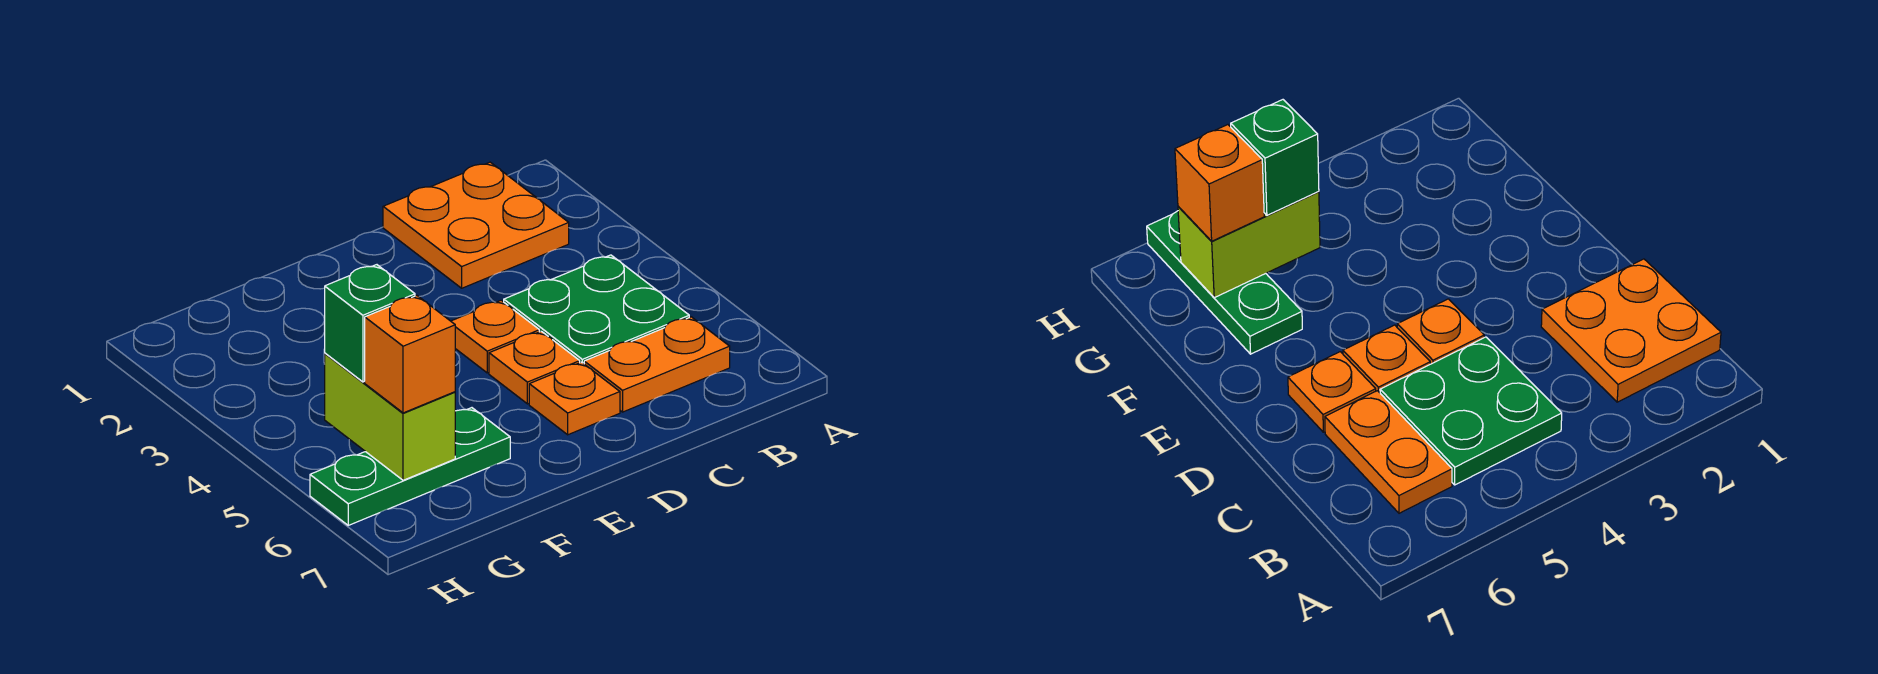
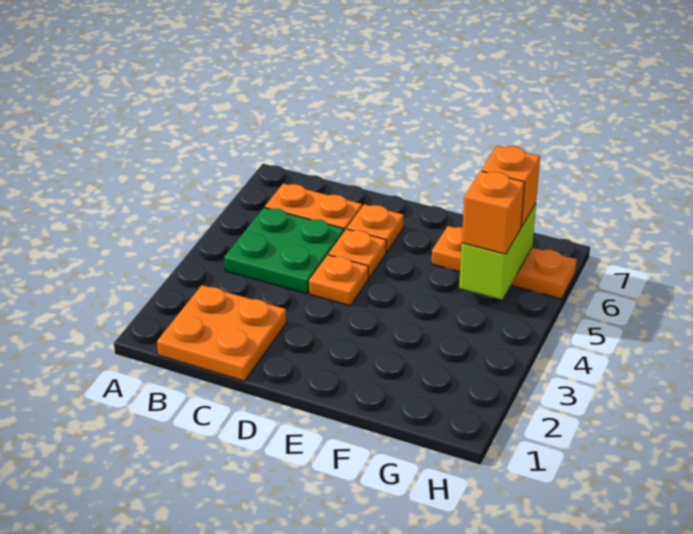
green plate F6:H6 level 1 -> orange plate F6:H6 level 1
green brick G5 level 3 -> orange brick G5 level 3

